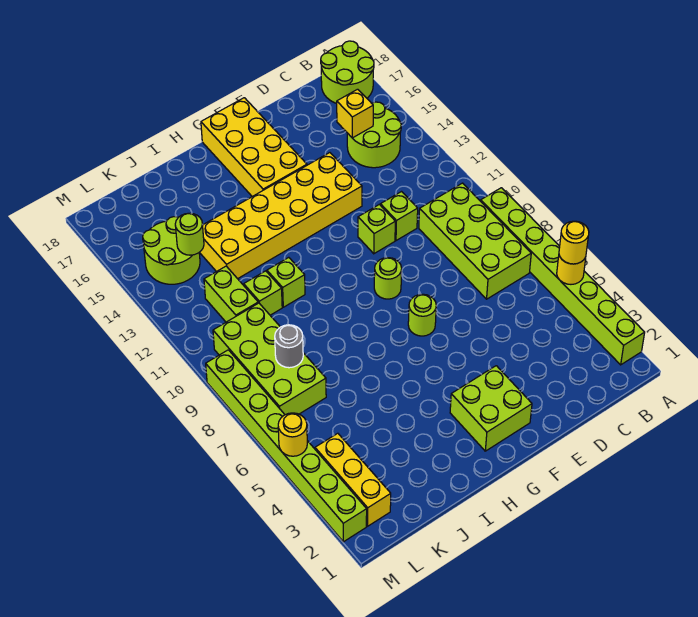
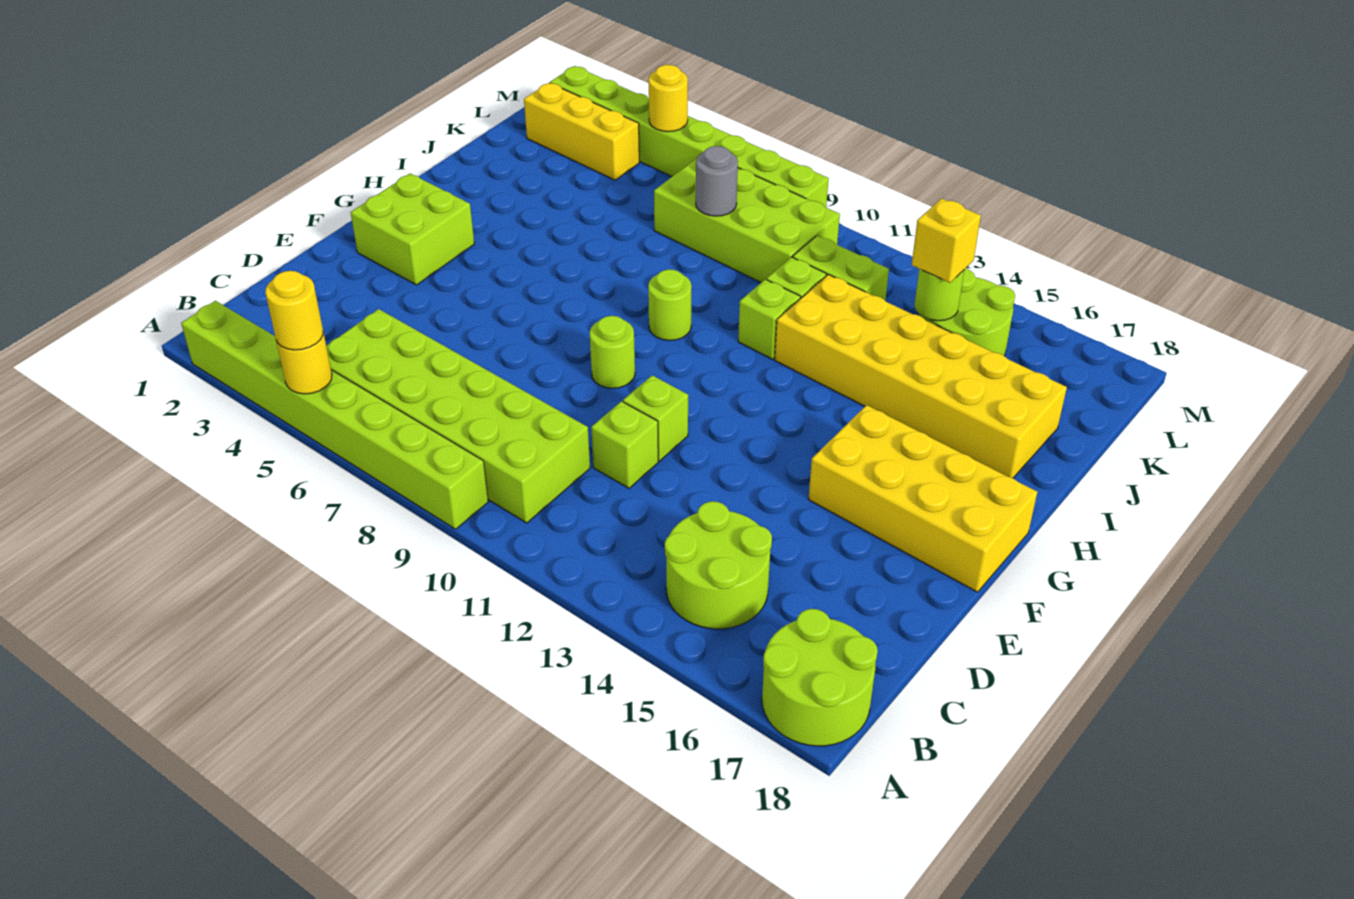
lime brick B7:C10 level 1 -> lime brick B5:C10 level 1
yellow brick C15 level 2 -> yellow brick K14 level 3
yellow brick E13:J14 level 1 -> yellow brick I12:J17 level 1
lime round brick F7 level 1 -> lime round brick H9 level 1

